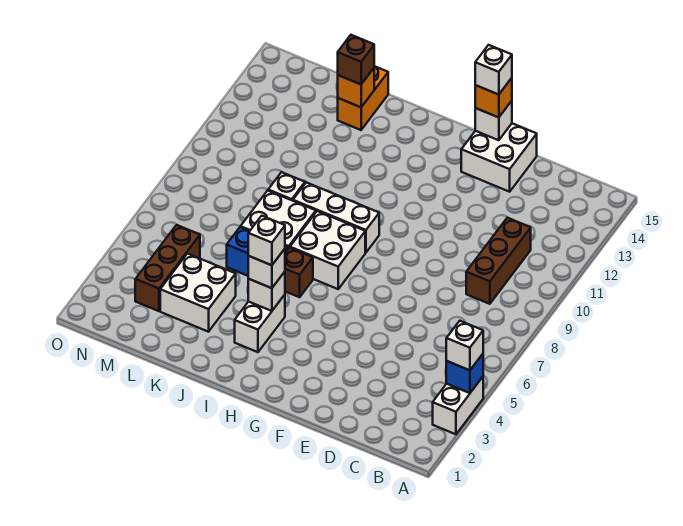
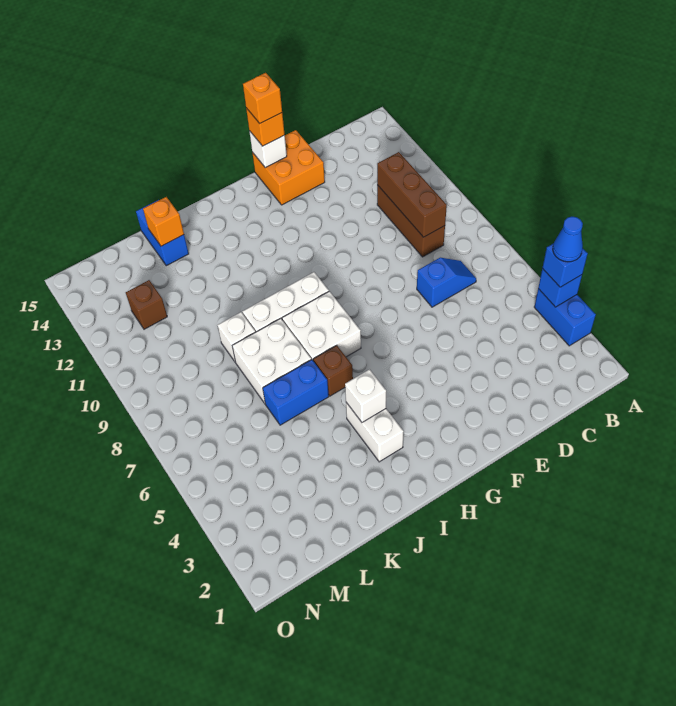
white brick A3:A4 level 1 -> blue brick A3:A4 level 1
white brick A4 level 3 -> blue brick A4 level 3
none -> blue cone A4 level 4
none -> blue slope C7:D7 level 1 top D
white brick E14:F15 level 1 -> orange brick E14:F15 level 1
white brick F15 level 4 -> orange brick F15 level 4
white brick I4 level 3 -> none
white brick I4 level 4 -> none
white brick K3:L4 level 1 -> none
orange brick K14:K15 level 1 -> blue brick K14:K15 level 1
brown brick K14 level 3 -> brown brick M12 level 1
brown brick M3:M5 level 1 -> brown brick C9:C11 level 2

